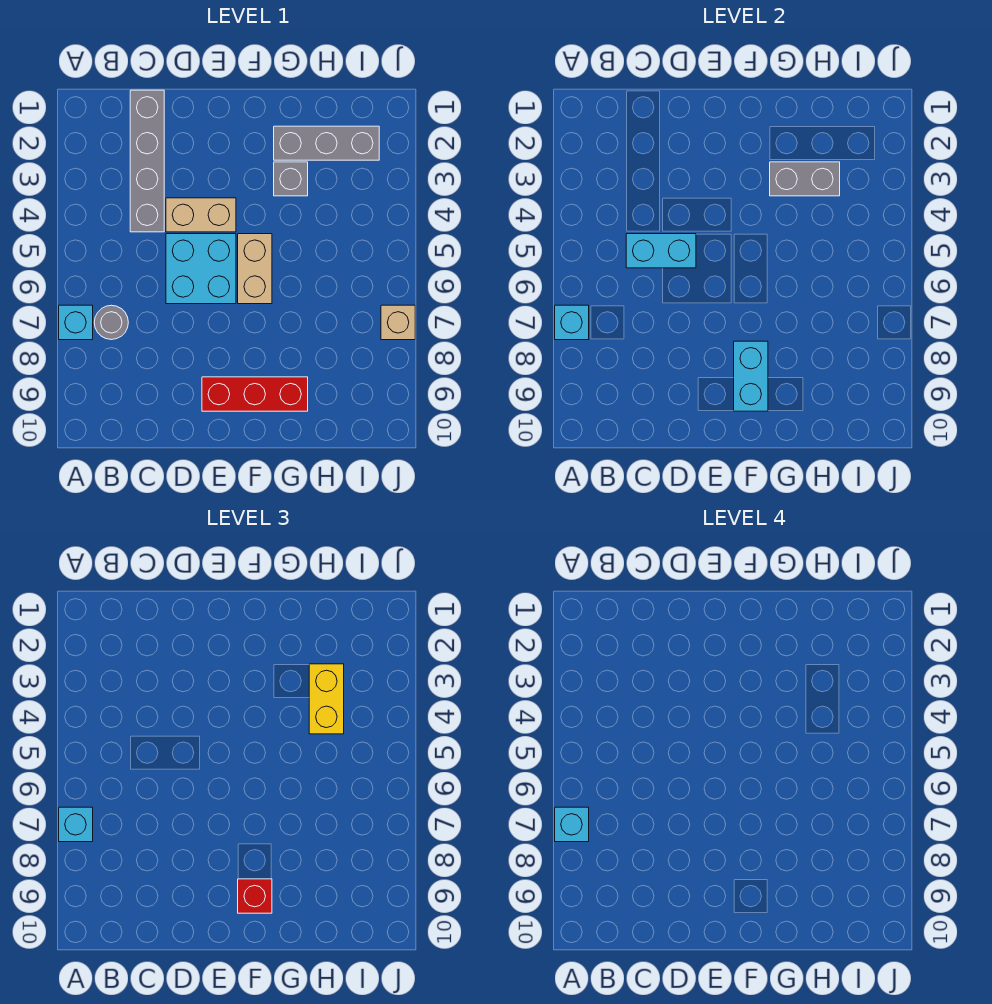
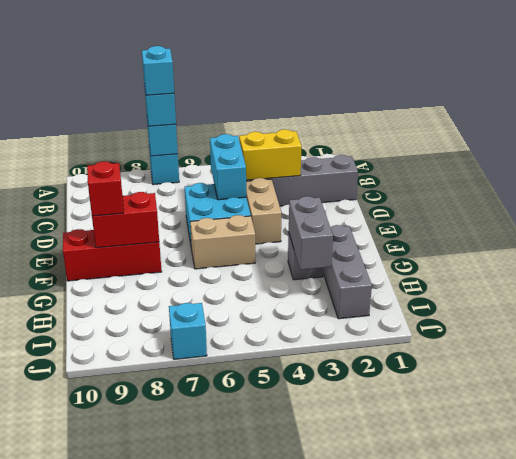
grey round brick B7 level 1 -> none
red brick E9:G9 level 1 -> red brick F8:F10 level 1
cyan brick F8:F9 level 2 -> red brick F8:F9 level 2
yellow brick H3:H4 level 3 -> yellow brick C3:C4 level 2
tan brick J7 level 1 -> cyan brick J7 level 1

